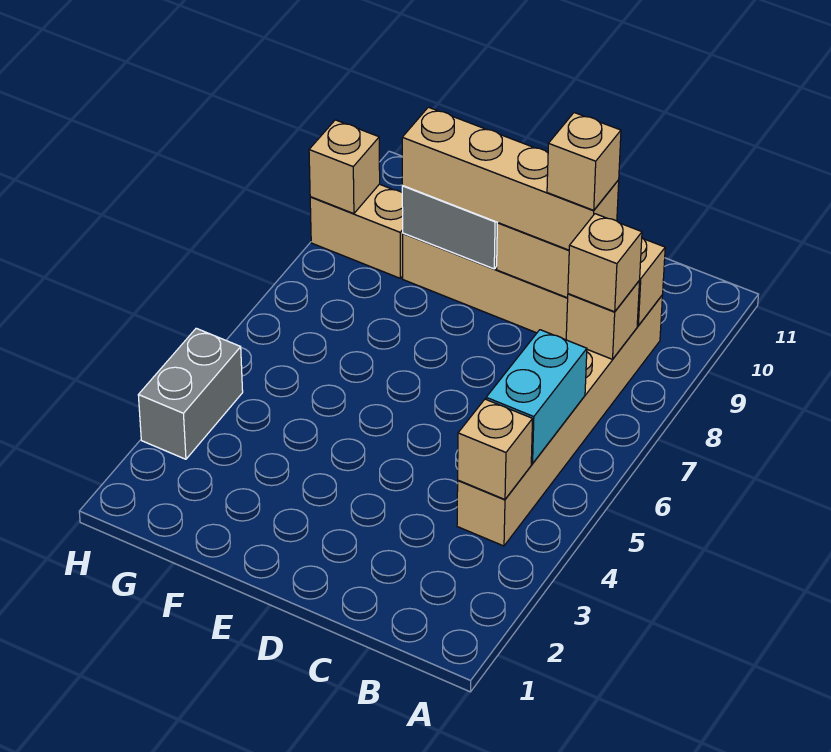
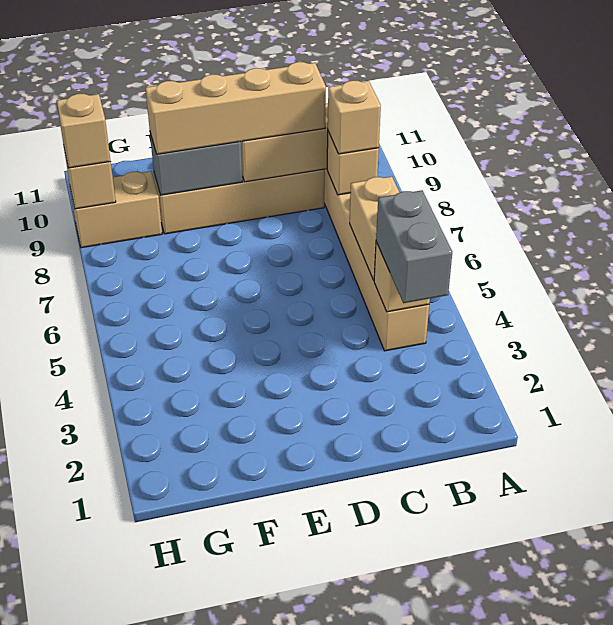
cyan brick B5:B6 level 2 -> tan brick B5:B6 level 2
tan brick C9 level 4 -> tan brick H9 level 3
grey brick H3:H4 level 1 -> grey brick B3:B4 level 3

